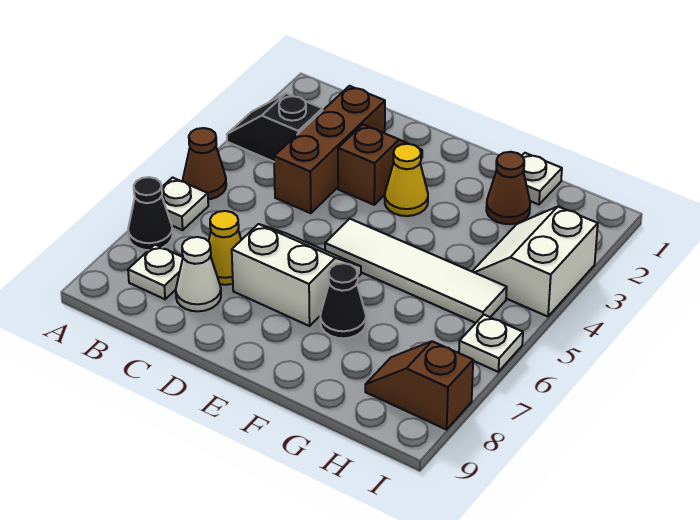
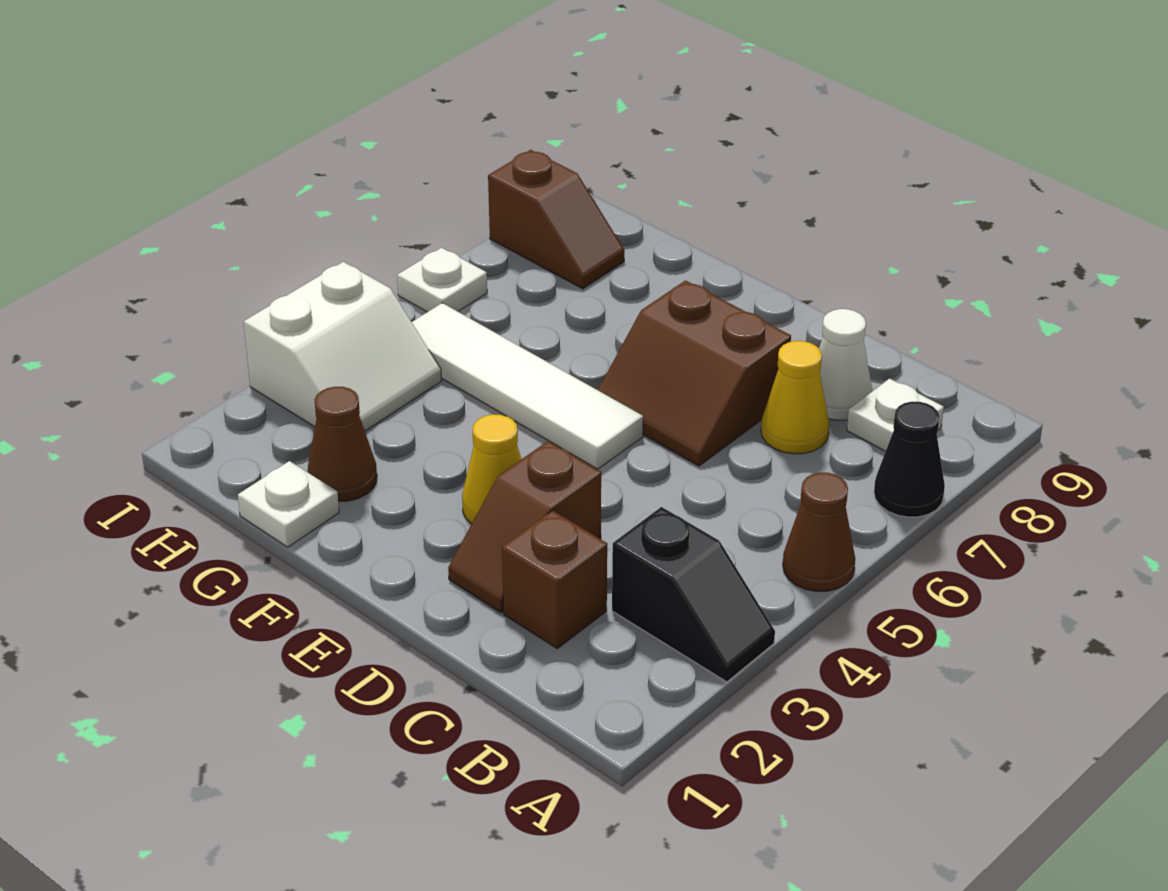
white plate A6 level 1 -> none
brown brick C2:C4 level 1 -> brown brick C2 level 1
white slope D6:E7 level 1 top 7 -> brown slope D6:E7 level 1 top 7
black cone F7 level 1 -> none

